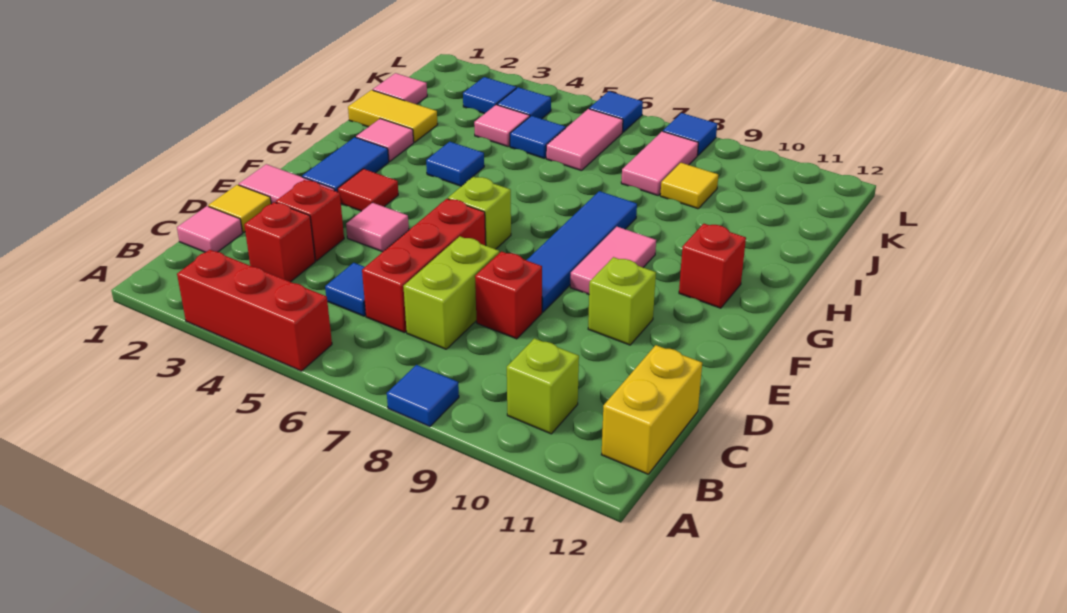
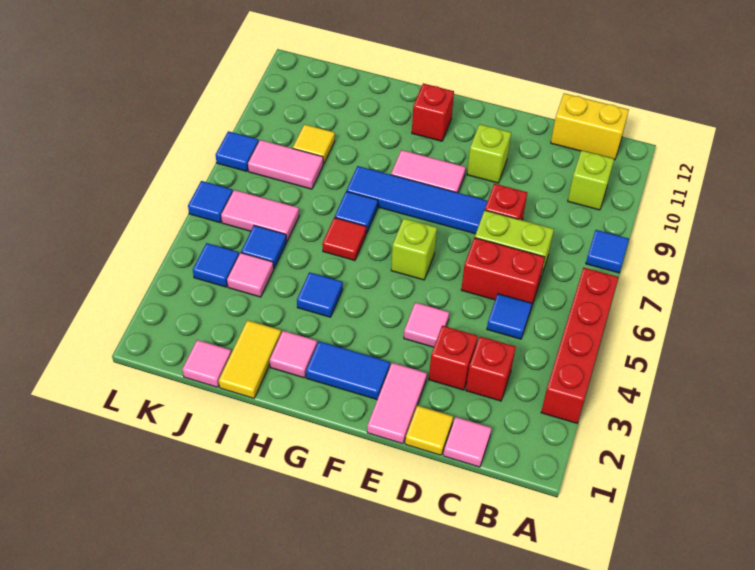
red brick A3:A5 level 1 -> red brick A3:A6 level 1
red brick C6:E6 level 1 -> red brick C6:D6 level 1
red tile F3 level 1 -> red tile H6 level 1
blue tile K3 level 1 -> blue tile H7 level 1

